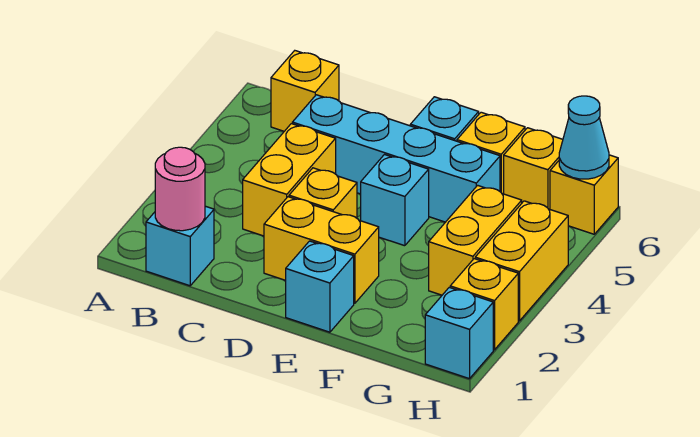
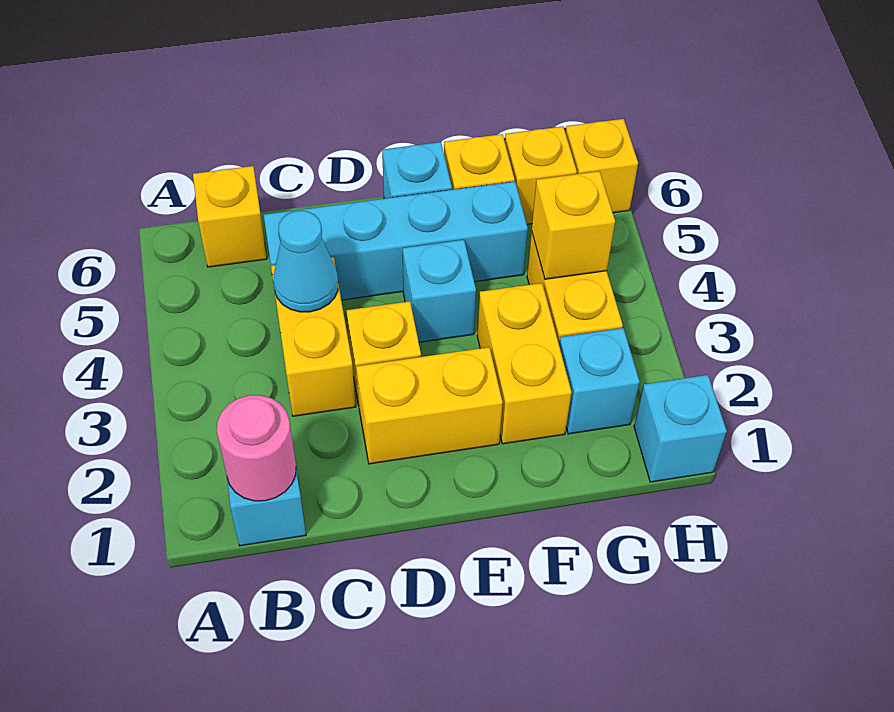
cyan brick E1 level 1 -> cyan brick G2 level 1
yellow brick H2 level 1 -> yellow brick G4 level 2
yellow brick H3:H4 level 1 -> yellow brick F2:F3 level 1
cyan cone H6 level 2 -> cyan cone C4 level 2

